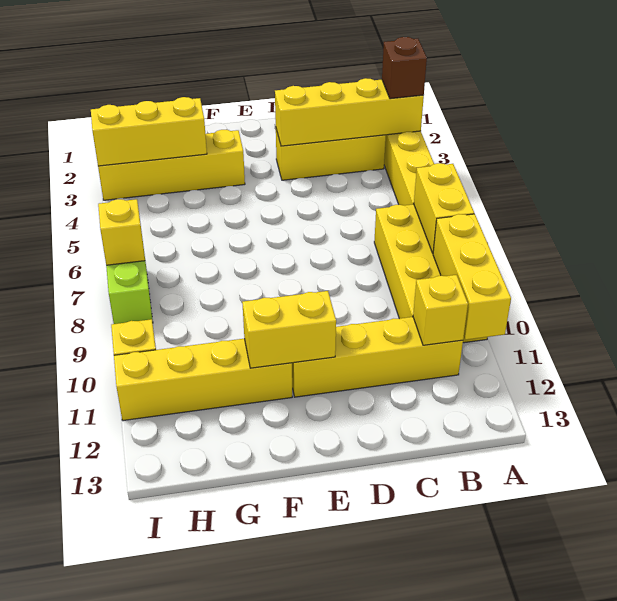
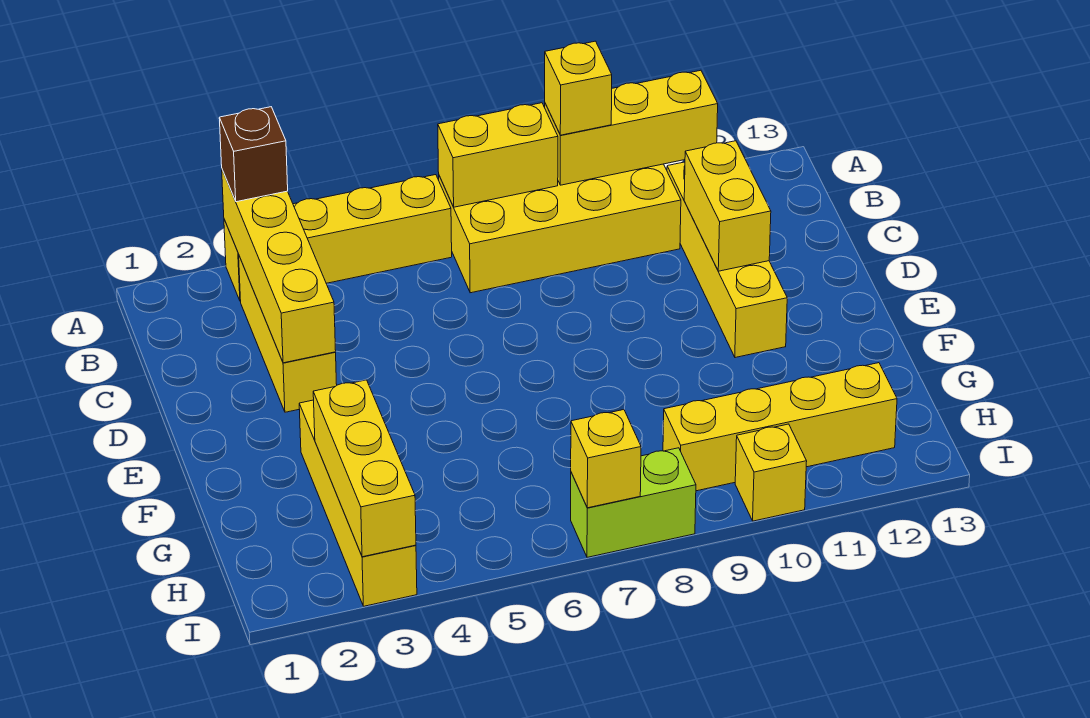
yellow brick B11 level 2 -> yellow brick A9 level 3
yellow brick E11:F11 level 2 -> yellow brick C11:D11 level 2
yellow brick F11:I11 level 1 -> yellow brick H9:H12 level 1

